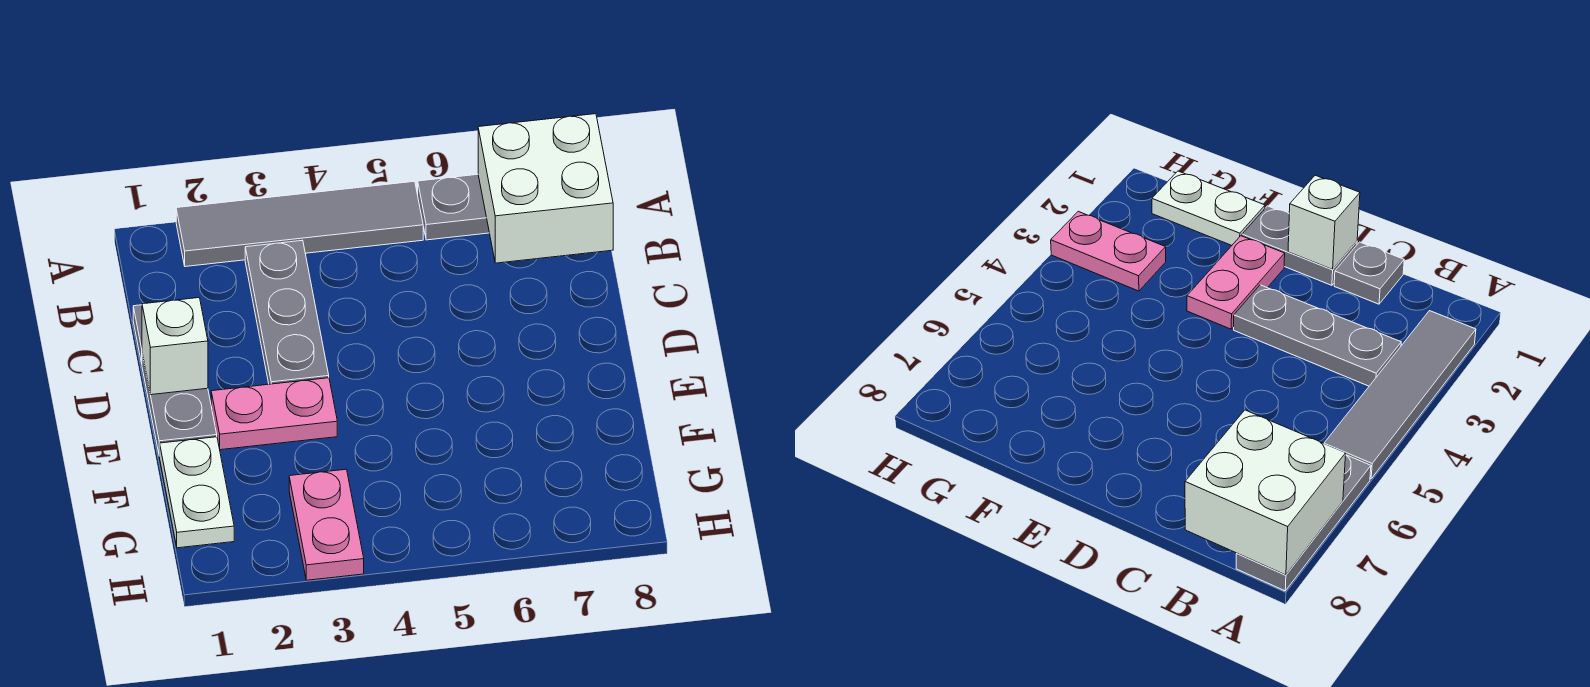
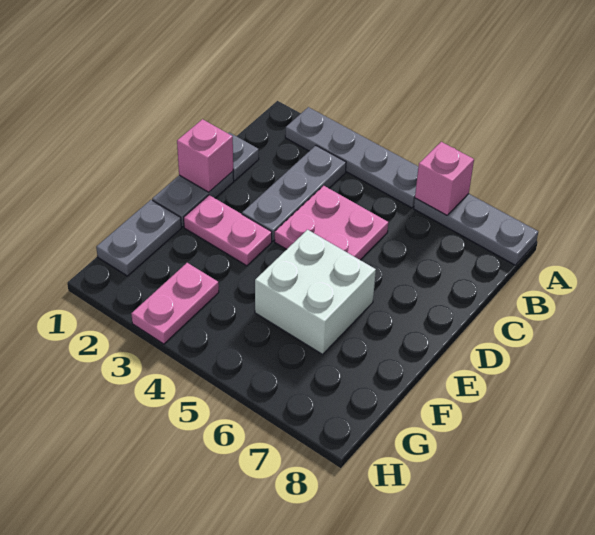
grey tile A2:A5 level 1 -> grey plate A2:A5 level 1
none -> pink brick A6 level 2
white brick A7:B8 level 2 -> white brick E5:F6 level 1
none -> pink plate C4:D5 level 1
white brick D1 level 2 -> pink brick D1 level 2
white plate F1:G1 level 1 -> grey plate F1:G1 level 1

